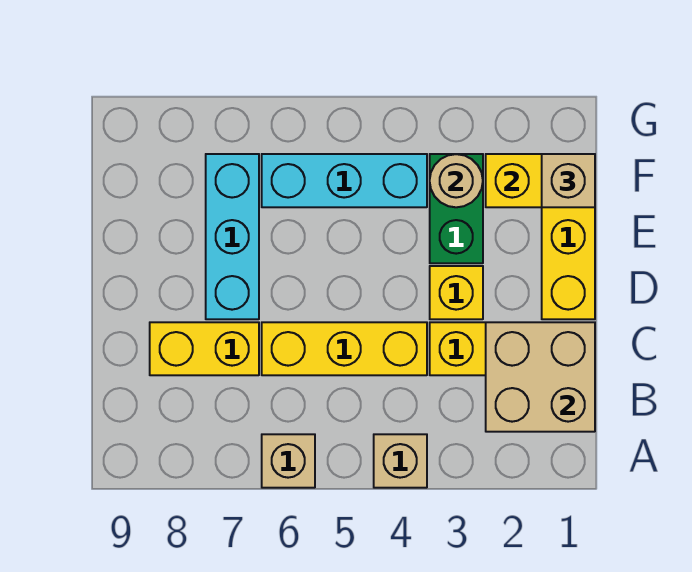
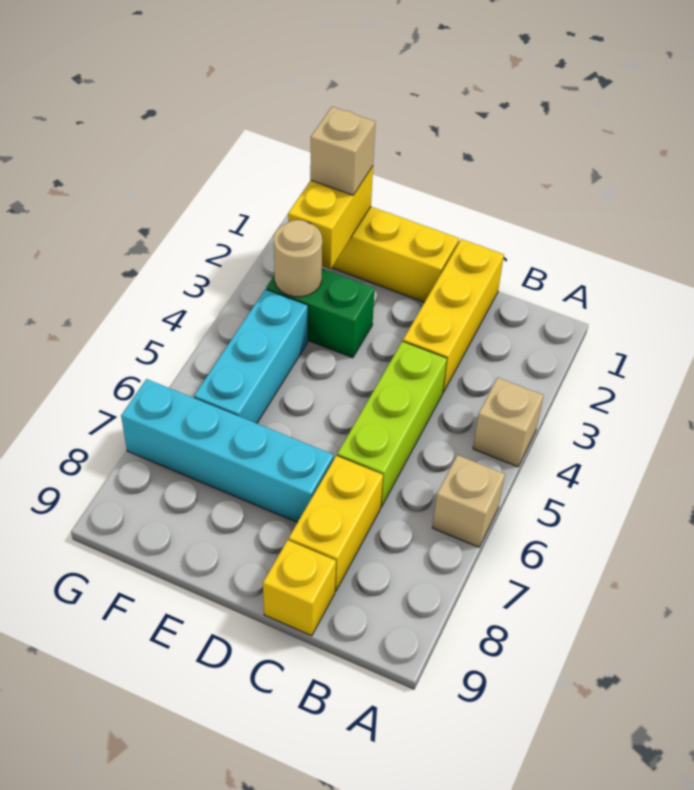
tan brick B1:C2 level 2 -> none
yellow brick C4:C6 level 1 -> lime brick C4:C6 level 1
yellow brick D3 level 1 -> yellow brick C9 level 1
cyan brick D7:F7 level 1 -> cyan brick D7:G7 level 1

